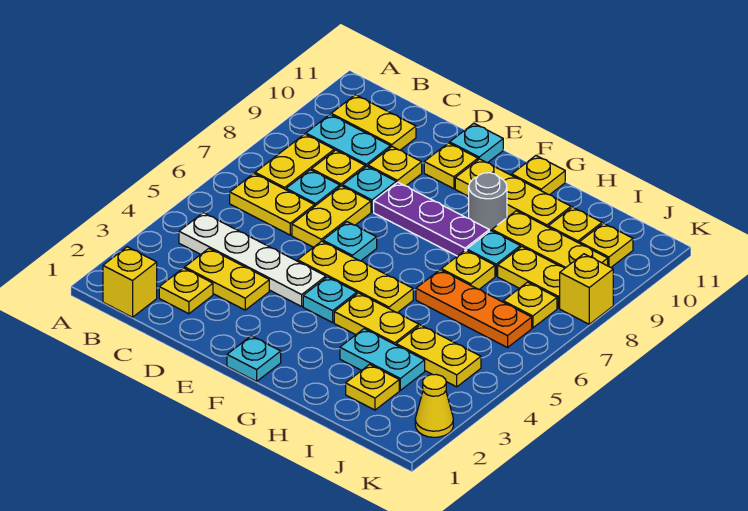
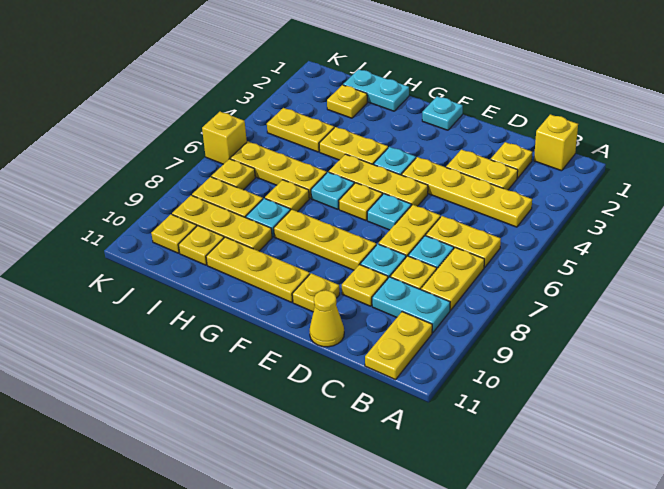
white plate B4:E4 level 1 -> yellow plate B4:E4 level 1
yellow plate B10:C10 level 1 -> yellow plate B10:B11 level 1
purple plate E8:G8 level 1 -> yellow plate E8:G8 level 1
cyan plate E11 level 1 -> cyan plate G6 level 1
grey round brick G9 level 1 -> none
yellow plate G11 level 1 -> yellow plate F6 level 1
cyan plate H3:I3 level 1 -> cyan plate H1:I1 level 1
orange plate H6:J6 level 1 -> yellow plate H6:J6 level 1
yellow cone K2 level 1 -> yellow cone D11 level 1
yellow brick K8 level 1 -> yellow brick K6 level 1

